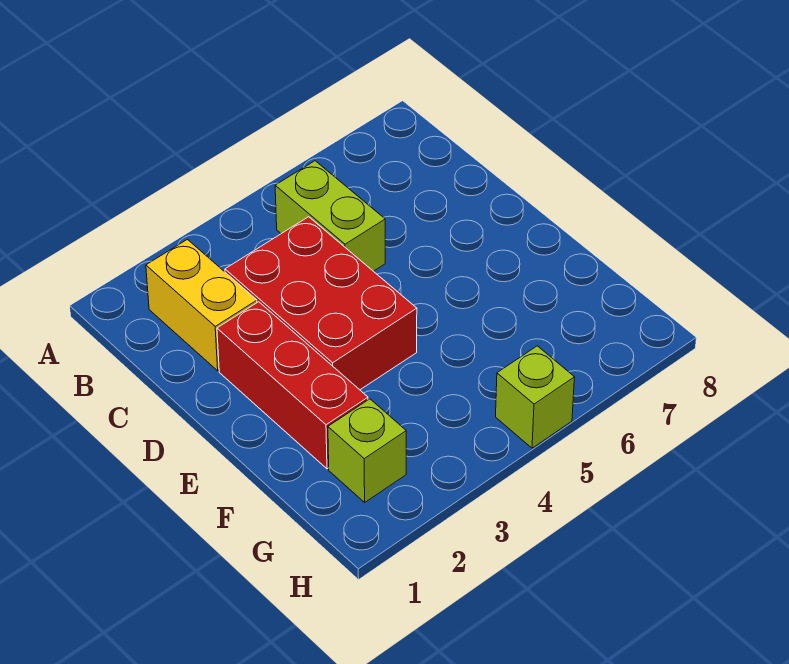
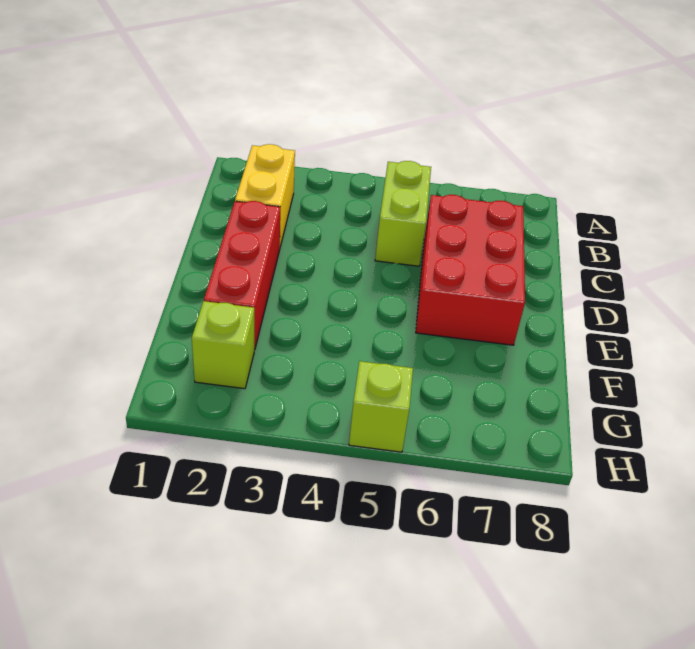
red brick C3:E4 level 1 -> red brick C6:E7 level 1

